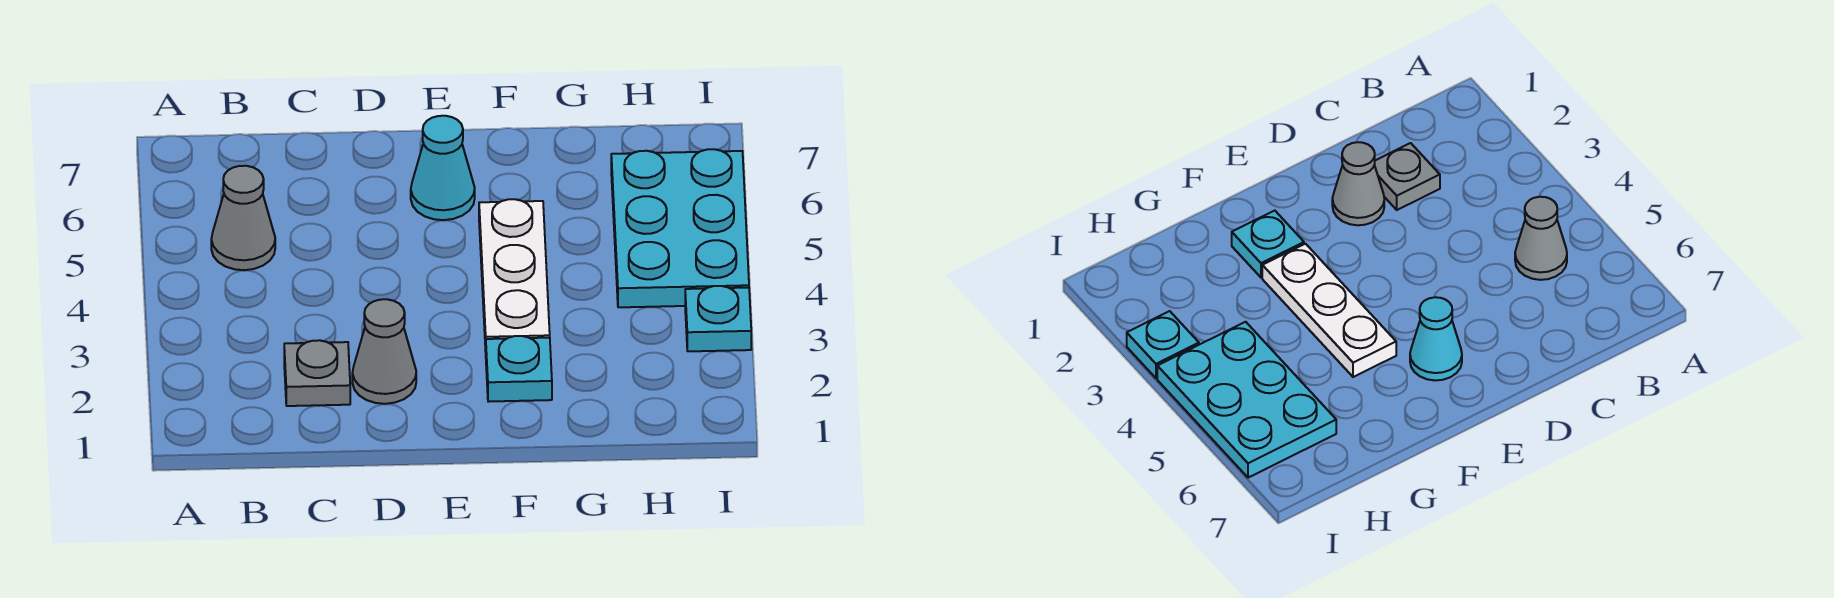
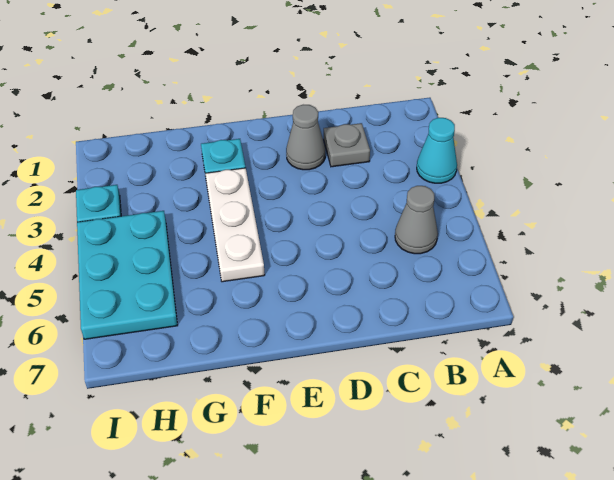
cyan cone E6 level 1 -> cyan cone A3 level 1

